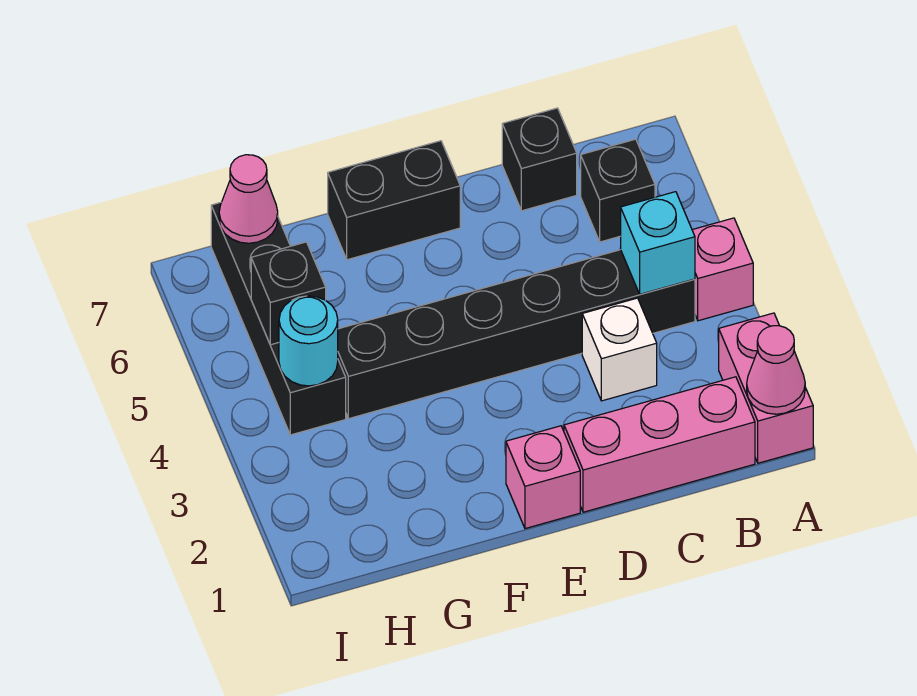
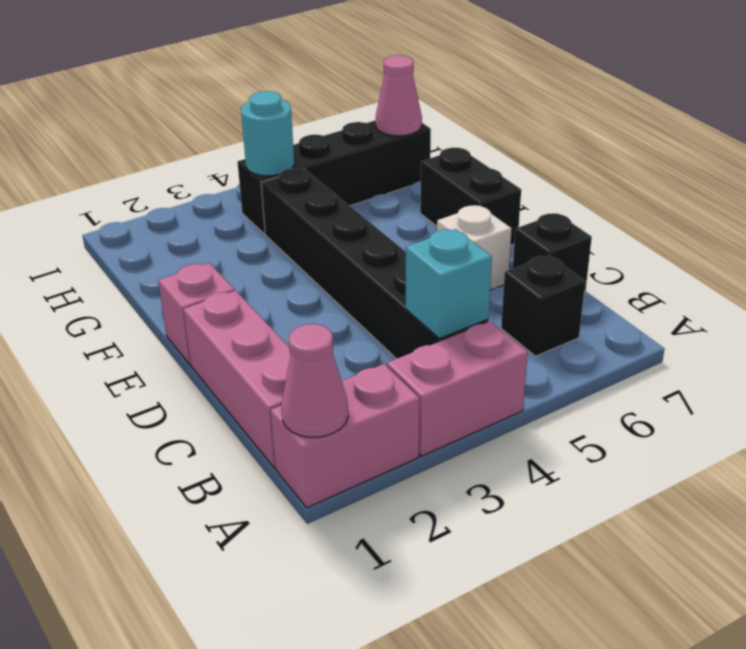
pink brick A4 level 1 -> pink brick A3:A4 level 1
white brick C3 level 1 -> white brick D6 level 1
black brick H5 level 2 -> none

